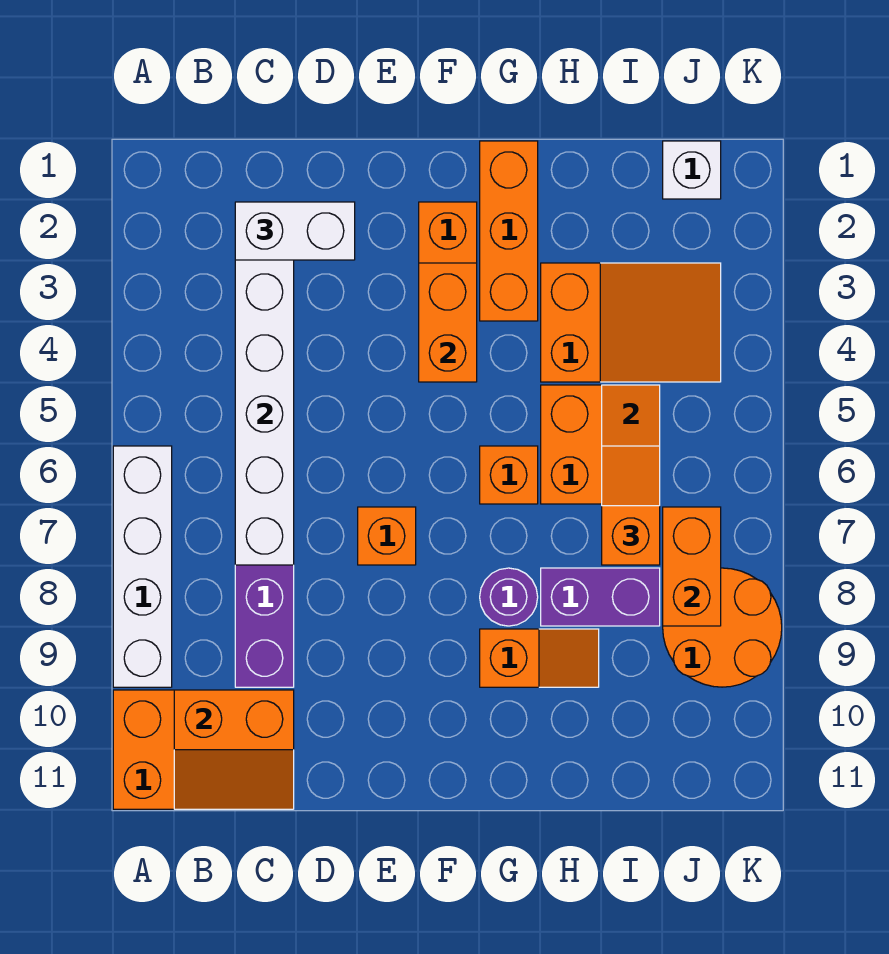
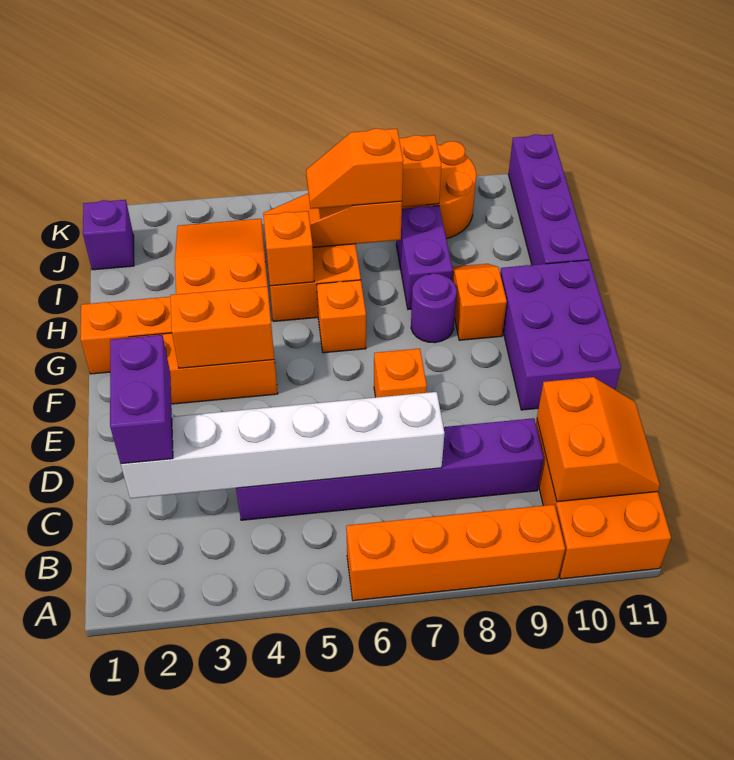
white brick A6:A9 level 1 -> orange brick A6:A9 level 1
white brick C2:D2 level 3 -> purple brick C2:D2 level 3
none -> purple brick E10:G11 level 1
none -> orange brick H5 level 2
none -> purple brick H11:K11 level 1
white brick J1 level 1 -> purple brick J1 level 1

